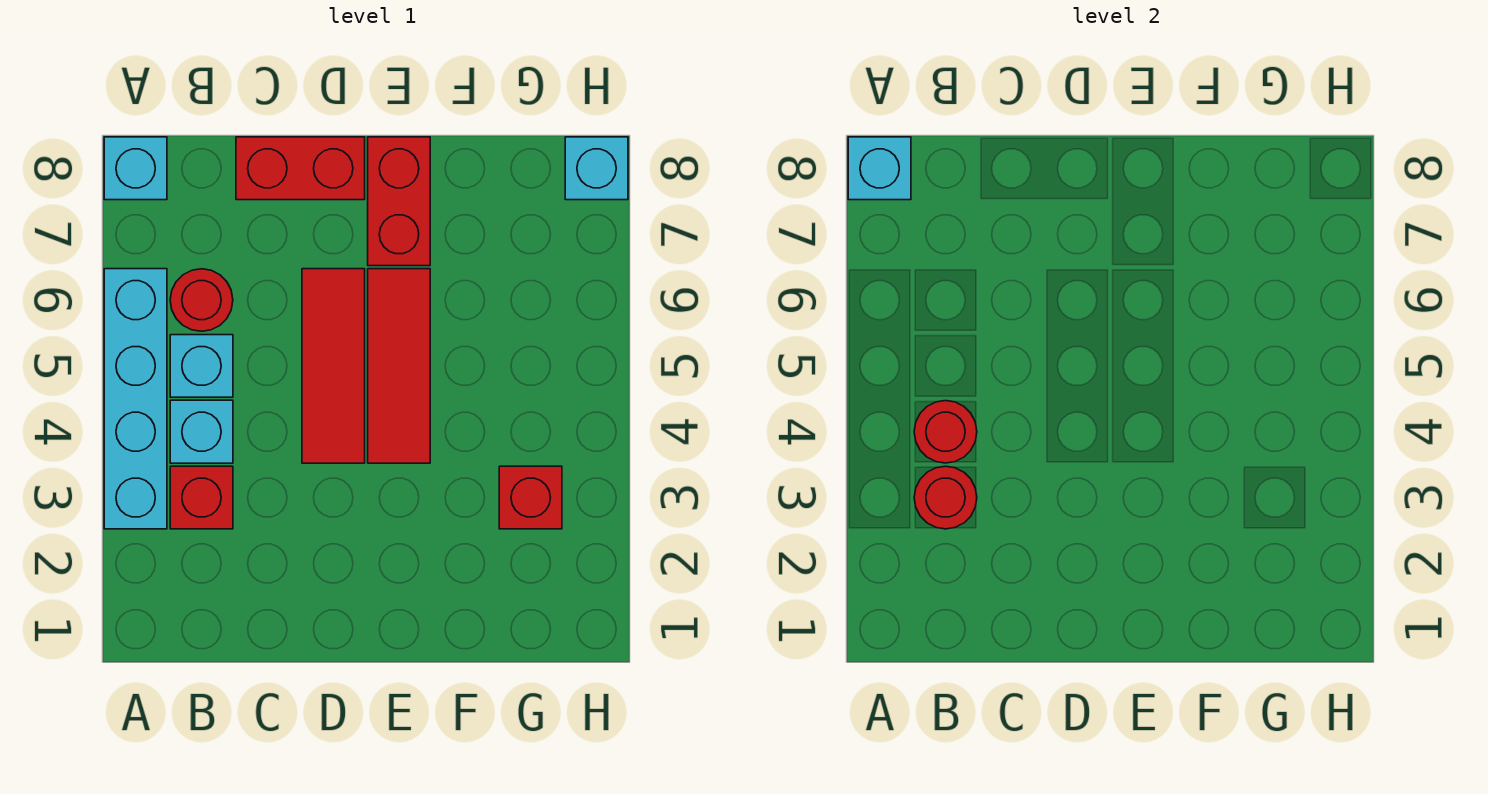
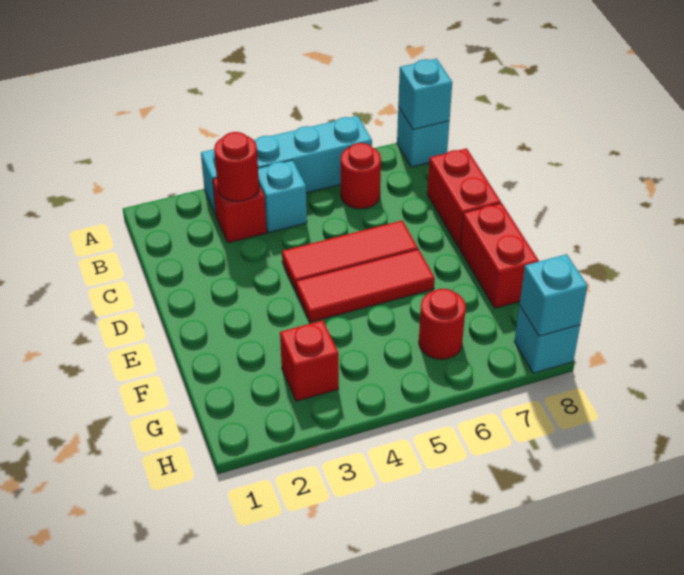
red round brick B4 level 2 -> red round brick G6 level 1
cyan brick B5 level 1 -> cyan brick H8 level 2
red brick E7:E8 level 1 -> red brick E8:F8 level 1

